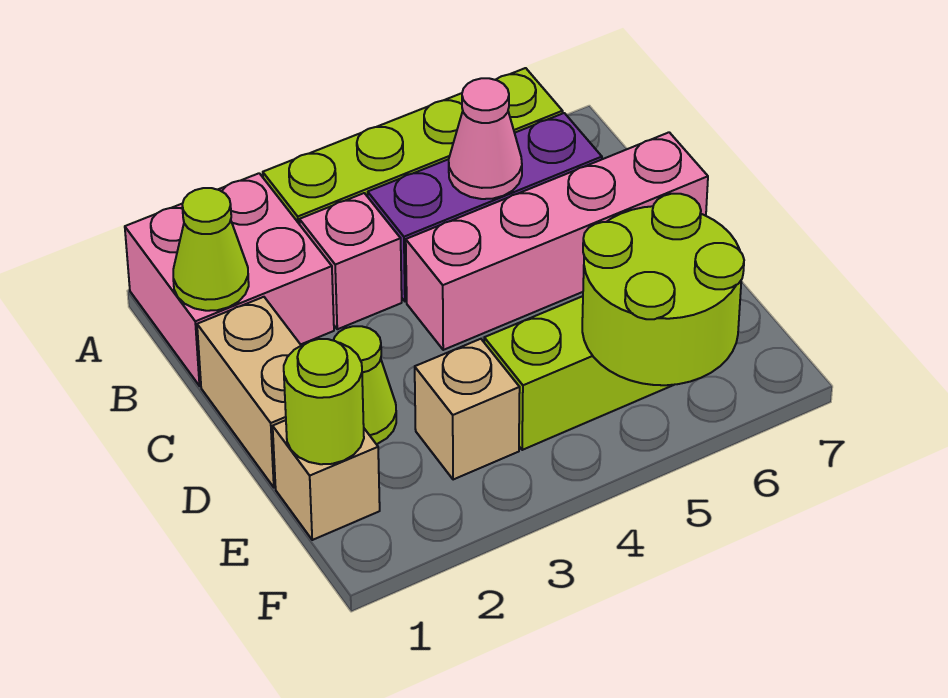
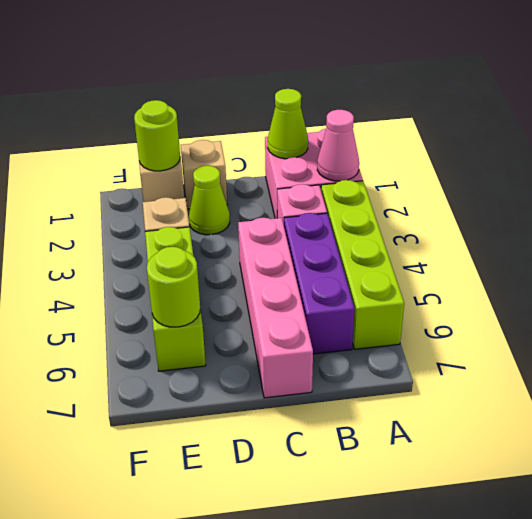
pink cone B5 level 2 -> pink cone A2 level 2
tan brick C1:D1 level 1 -> tan brick D1 level 1
lime round brick E5:F6 level 2 -> lime round brick E6 level 2

